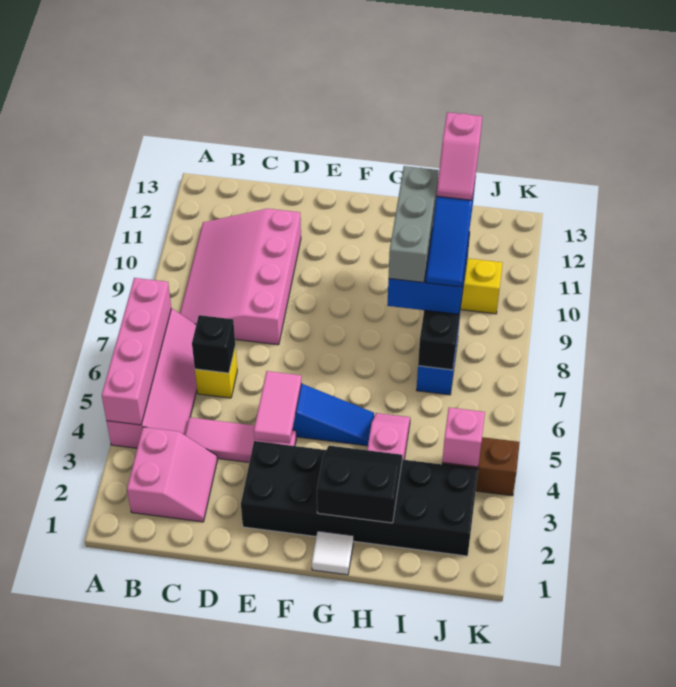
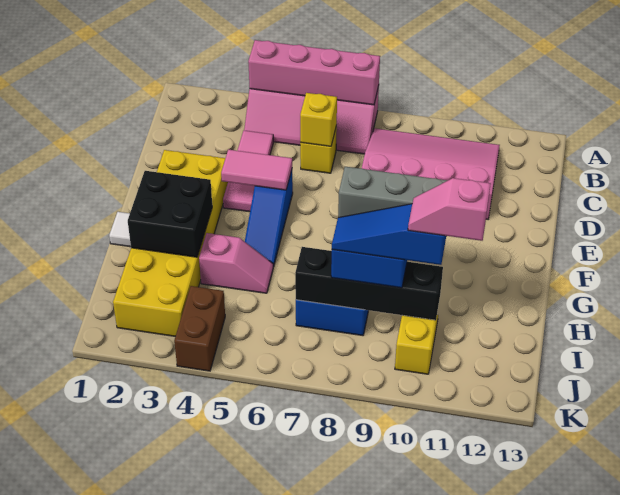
pink slope B2:C3 level 1 top B -> none
black brick C6 level 2 -> yellow brick C6 level 2
black brick E2:J3 level 1 -> yellow brick E2:J3 level 1
black slope G2:H3 level 2 top 2 -> black brick G2:H3 level 2
pink brick J4 level 2 -> none

